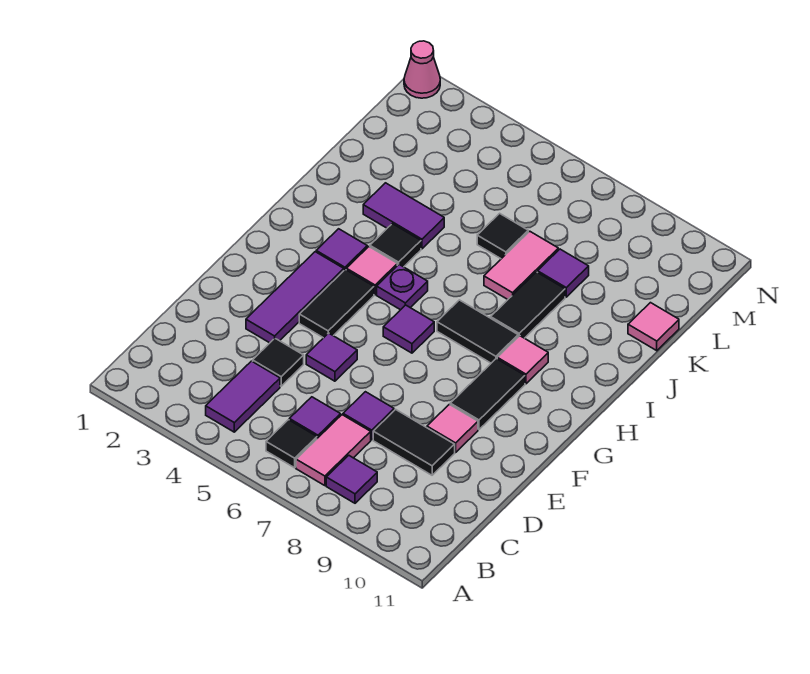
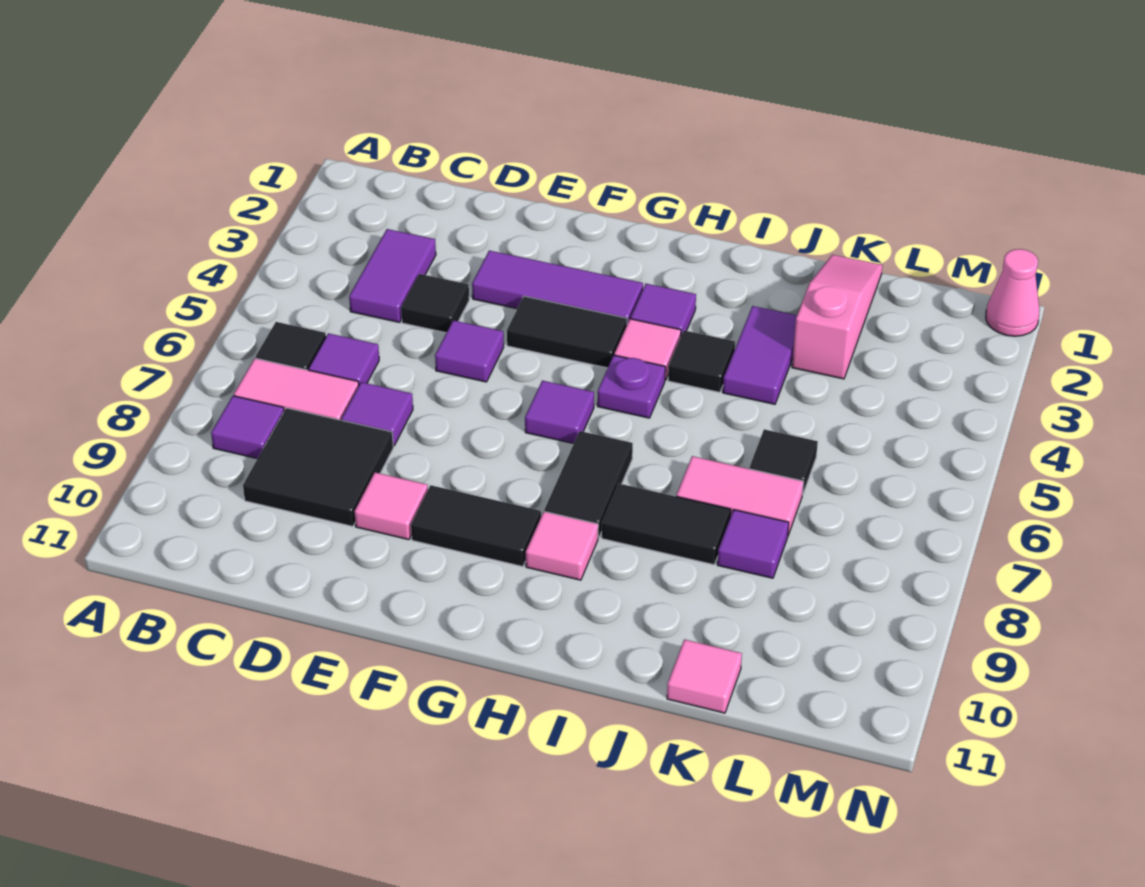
purple tile B4:C4 level 1 -> purple tile C3:C4 level 1
black tile D8:D9 level 1 -> black tile C8:D9 level 1
none -> pink slope K1:K3 level 1 top 3

